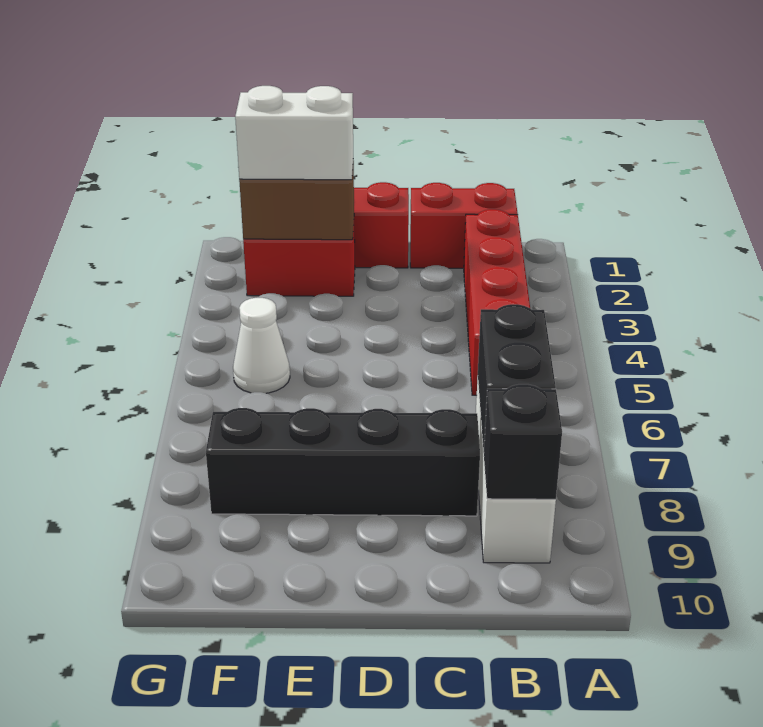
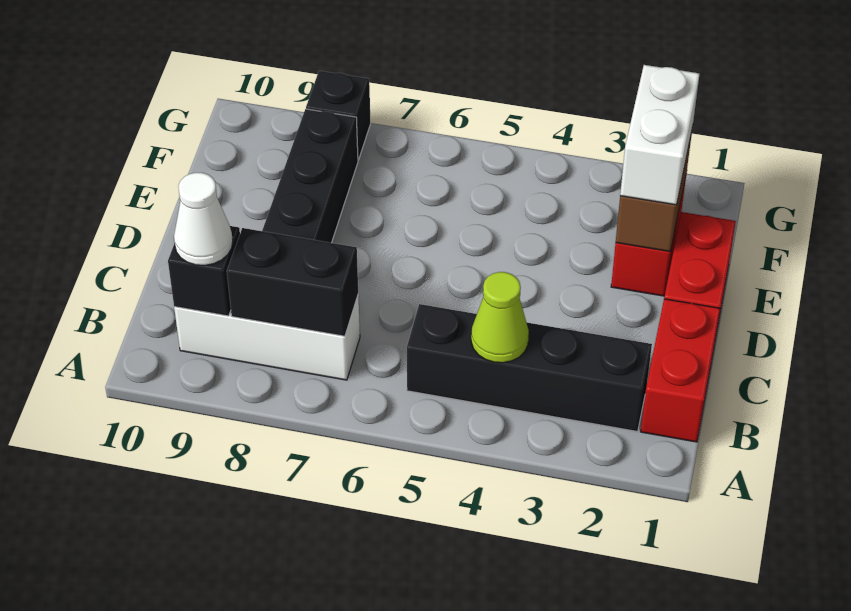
red brick B2:B5 level 1 -> black brick B2:B5 level 1
none -> lime cone B4 level 2
white cone F5 level 1 -> white cone B9 level 3
none -> black brick G8 level 1

